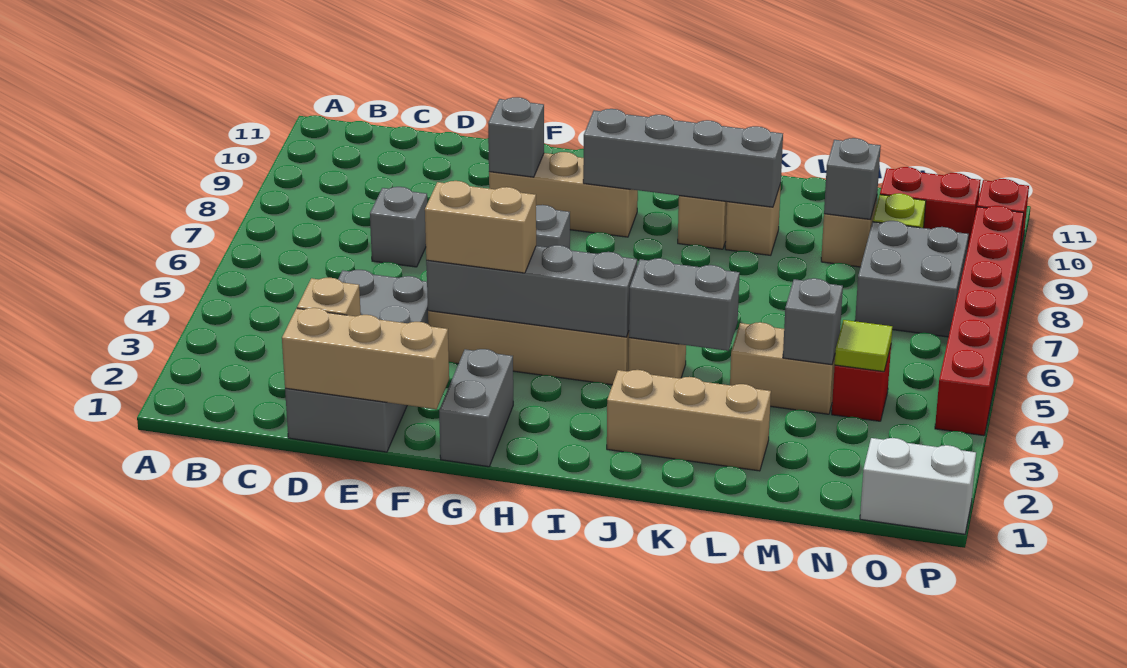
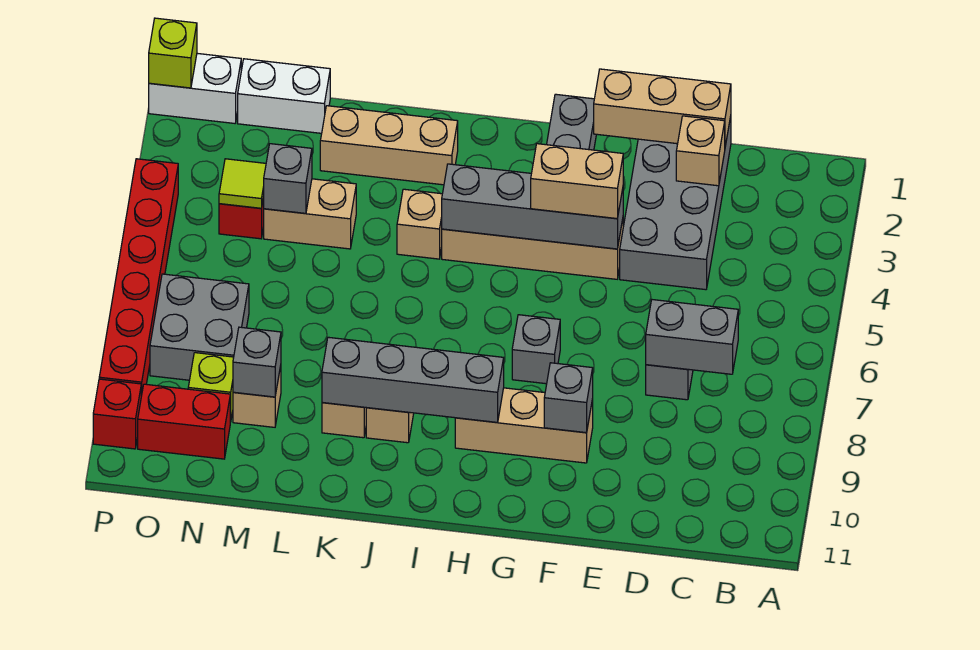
grey brick J4:K4 level 2 -> grey brick C7:D7 level 2
none -> white brick M1:N1 level 1
none -> lime brick P1 level 2

